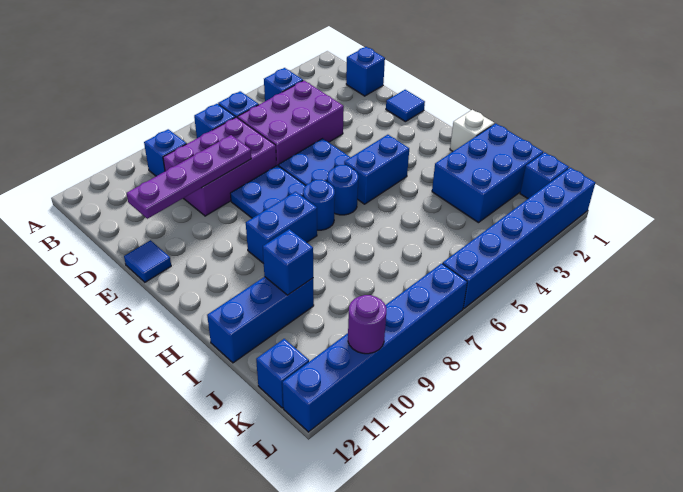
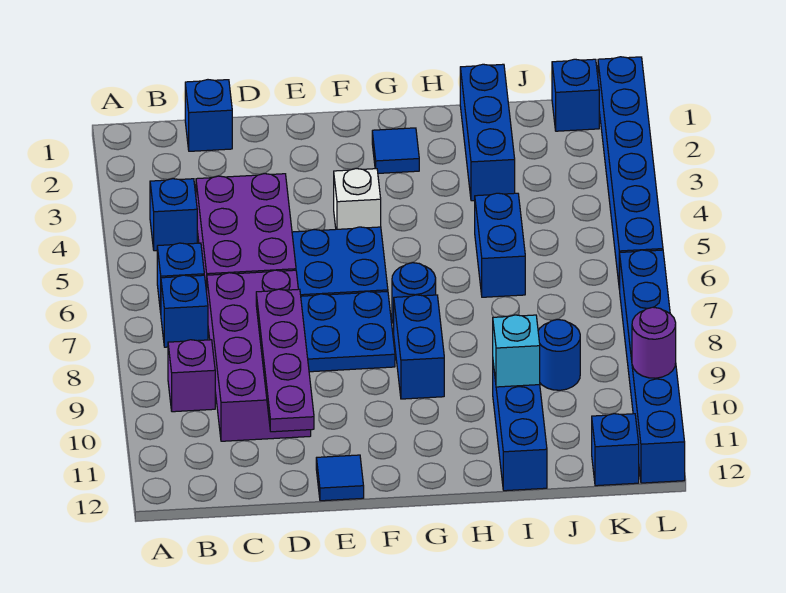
blue brick B9 level 1 -> purple brick B9 level 1
purple brick C7:D9 level 1 -> purple brick C7:D10 level 1
blue tile E1 level 1 -> blue tile G2 level 1
blue brick G4:G5 level 1 -> blue brick I5:I6 level 1
blue round brick G6 level 1 -> blue round brick J9 level 1
white brick H1 level 1 -> white brick F4 level 1
blue brick I1:J3 level 1 -> blue brick I1:I3 level 1
blue brick I10 level 2 -> cyan brick I10 level 2

